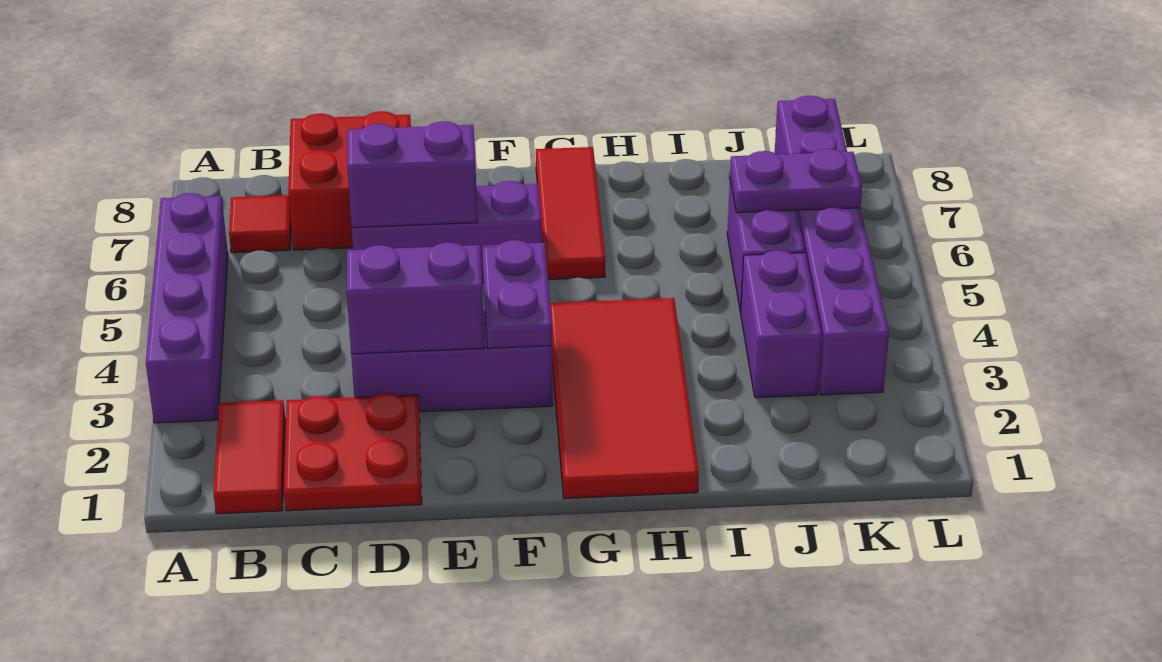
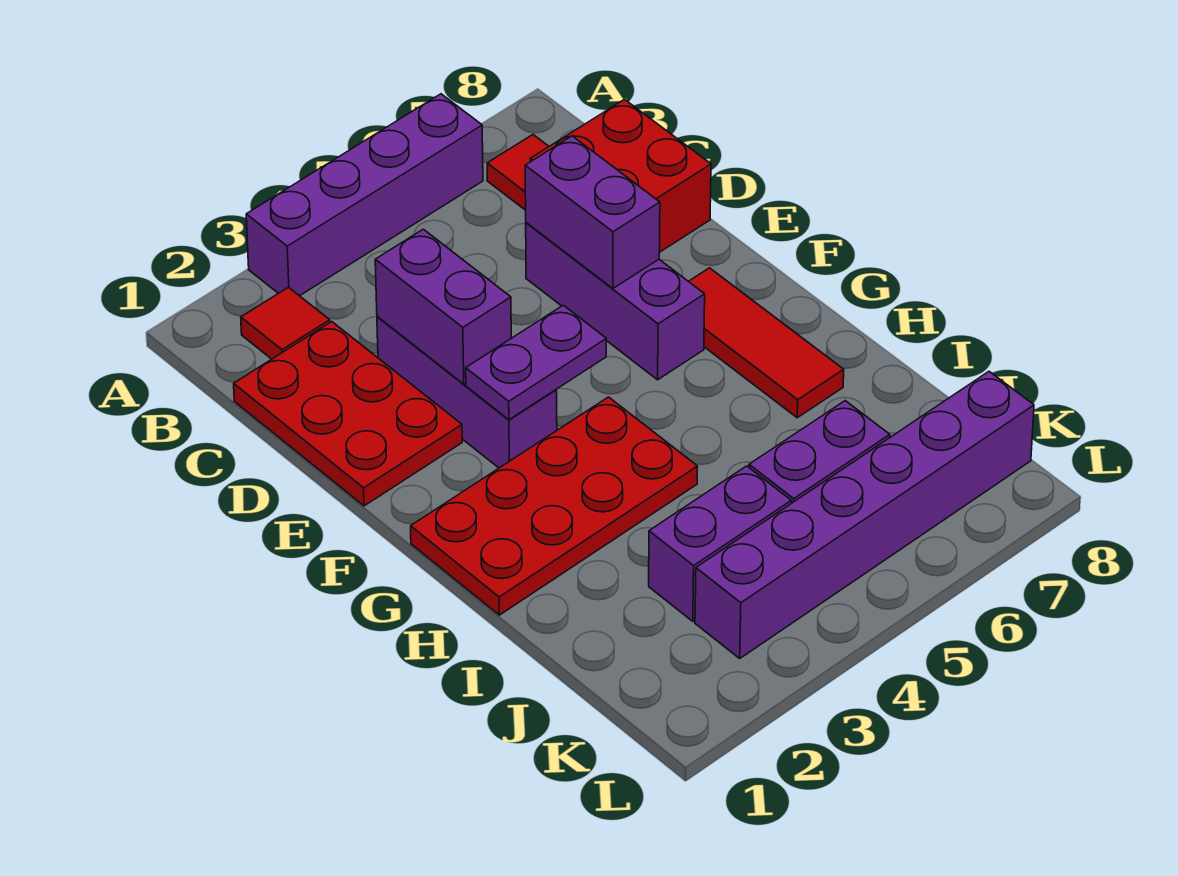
red tile B1:B2 level 1 -> red tile B2 level 1
red plate C1:D2 level 1 -> red plate C1:E2 level 1
red tile G1:H4 level 1 -> red plate G1:H4 level 1
red tile G6:G8 level 1 -> red tile F7:H7 level 1
purple plate J6:K6 level 2 -> none

